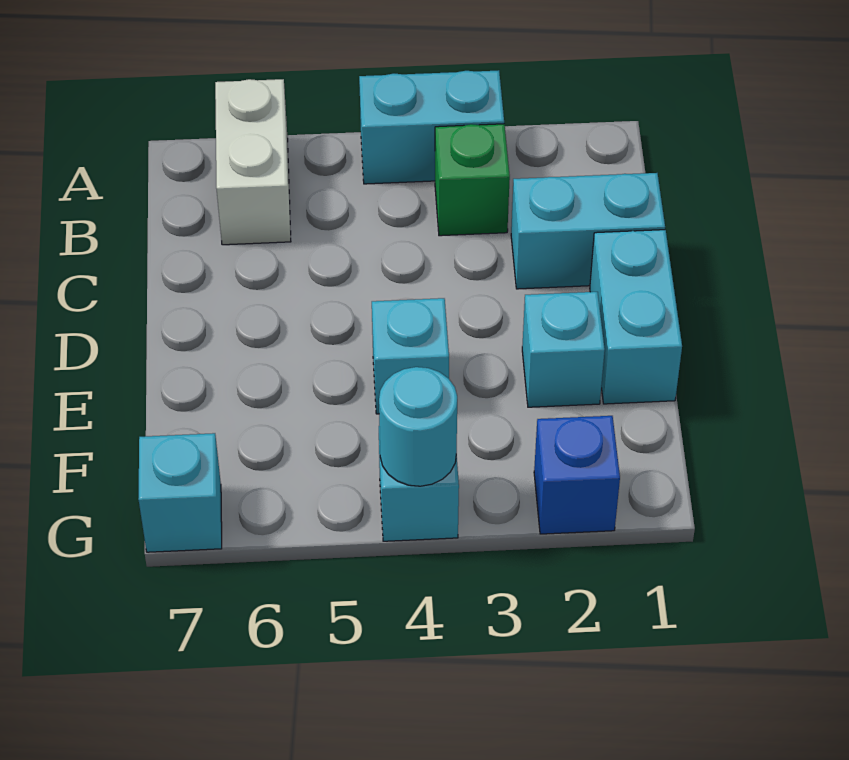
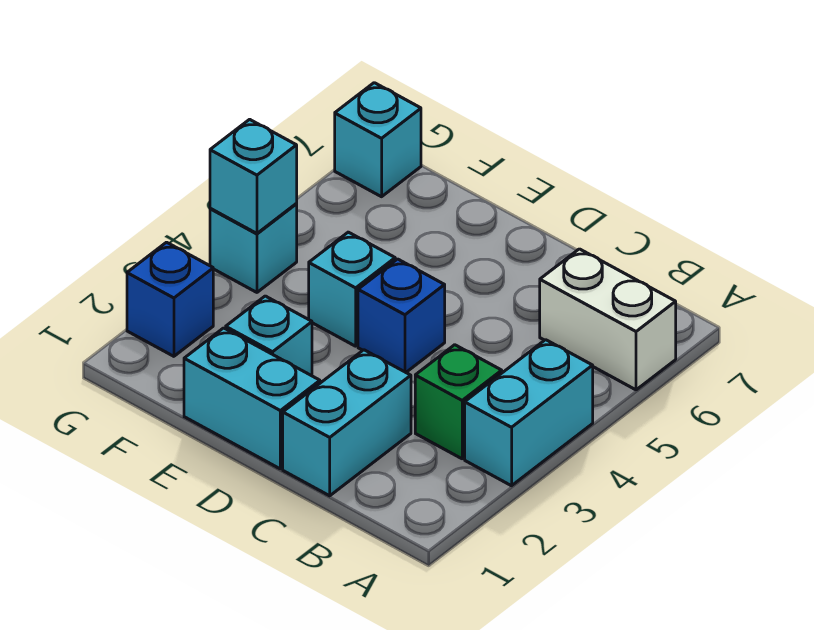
none -> blue brick D4 level 1
cyan round brick G4 level 2 -> cyan brick G4 level 2

